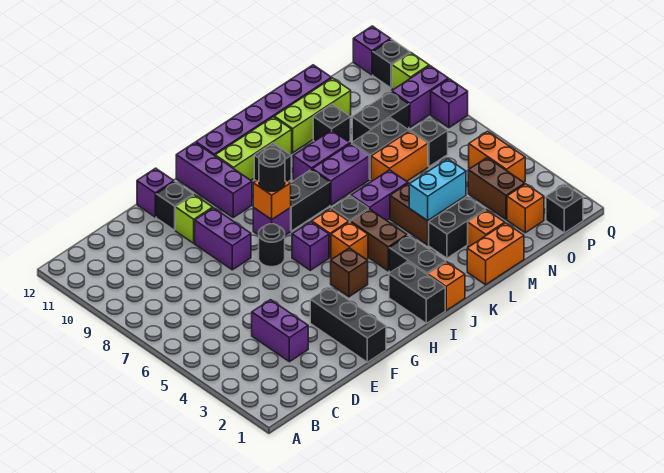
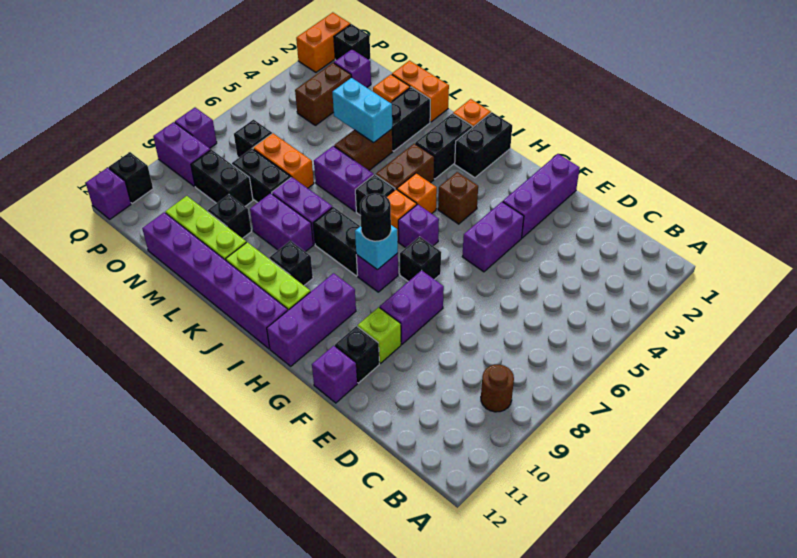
none -> brown round brick B9 level 1
purple brick D3:D4 level 1 -> purple brick F4:F5 level 1
black brick F1:F3 level 1 -> purple brick F1:F3 level 1
black round brick G7 level 1 -> black brick G7 level 1
orange brick H8 level 2 -> cyan brick H8 level 2
black brick L3:M3 level 1 -> black brick L2:L3 level 1
orange brick O2 level 1 -> purple brick O2 level 1
orange brick P4:P5 level 1 -> orange brick Q1:Q2 level 1
lime brick Q10 level 1 -> none

